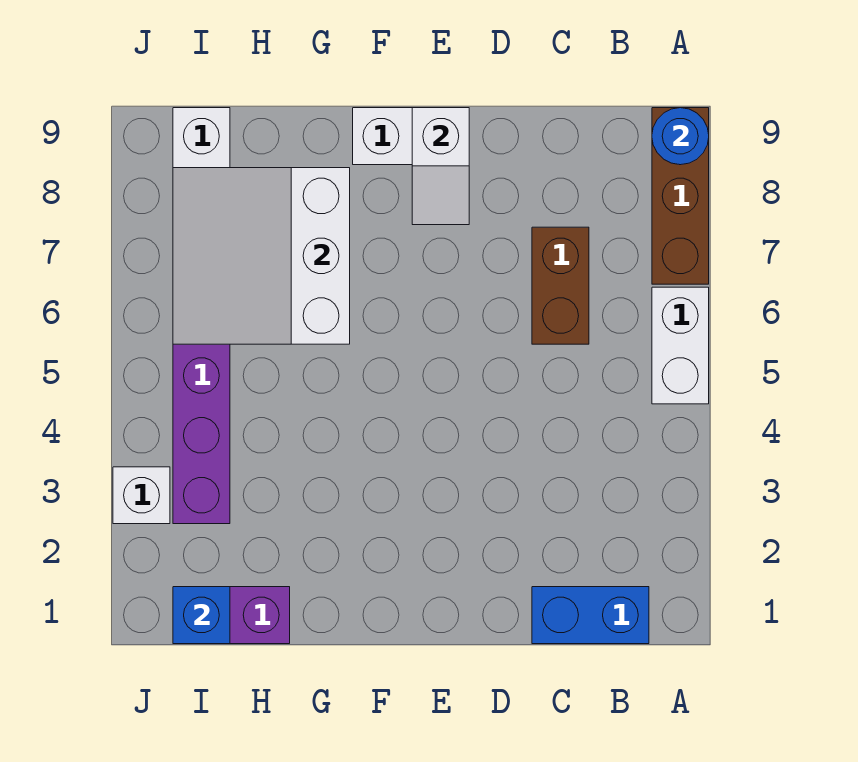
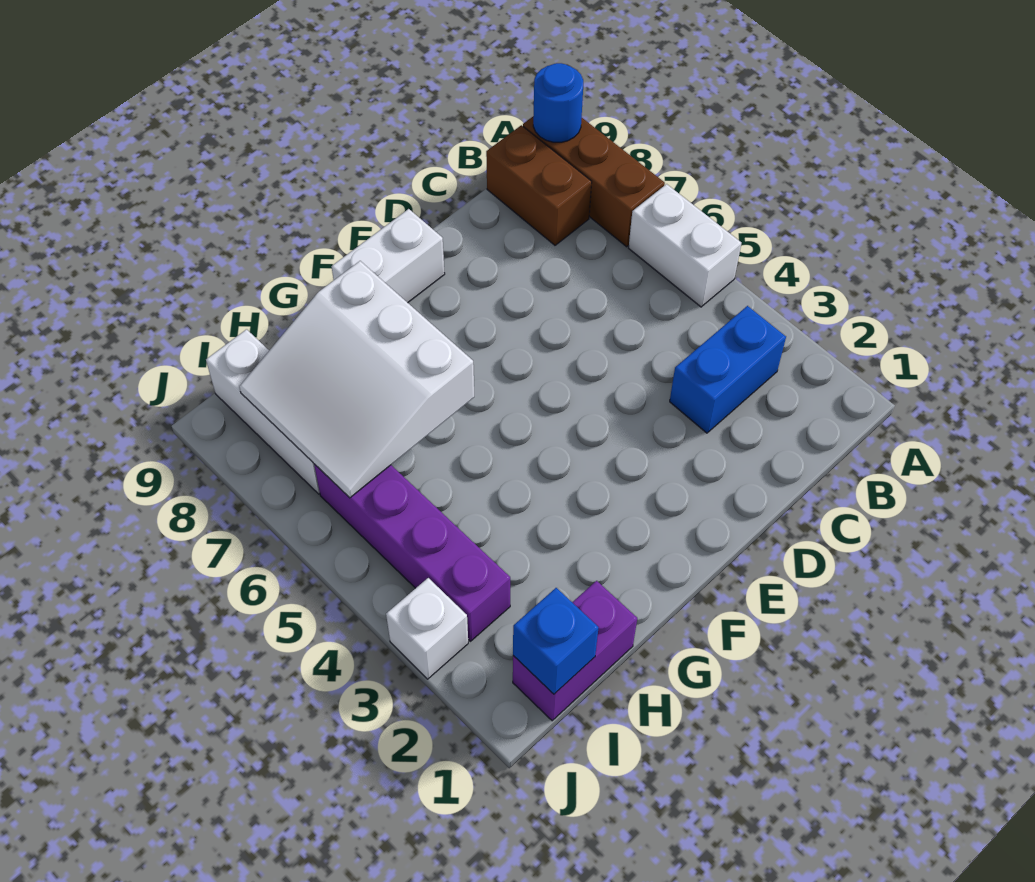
blue brick B1:C1 level 1 -> blue brick B3:C3 level 1
brown brick C6:C7 level 1 -> brown brick B8:B9 level 1
white slope E8:E9 level 2 top 9 -> none

